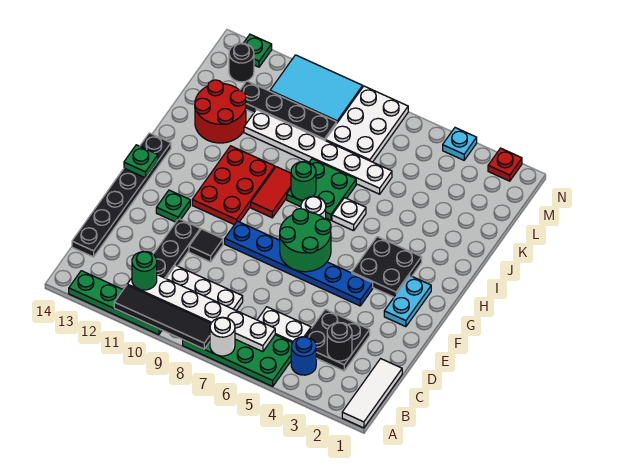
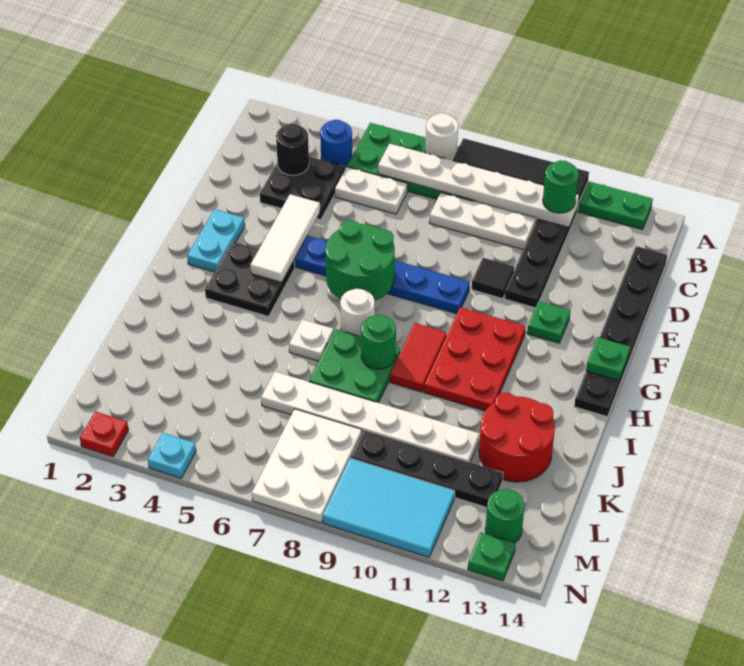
white tile A1:C1 level 1 -> white tile E4:G4 level 2
black round brick M13 level 1 -> green round brick M13 level 1

